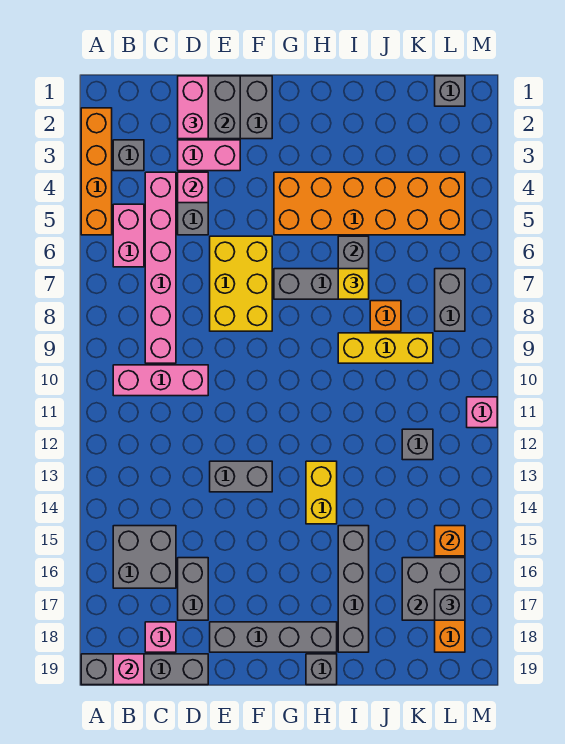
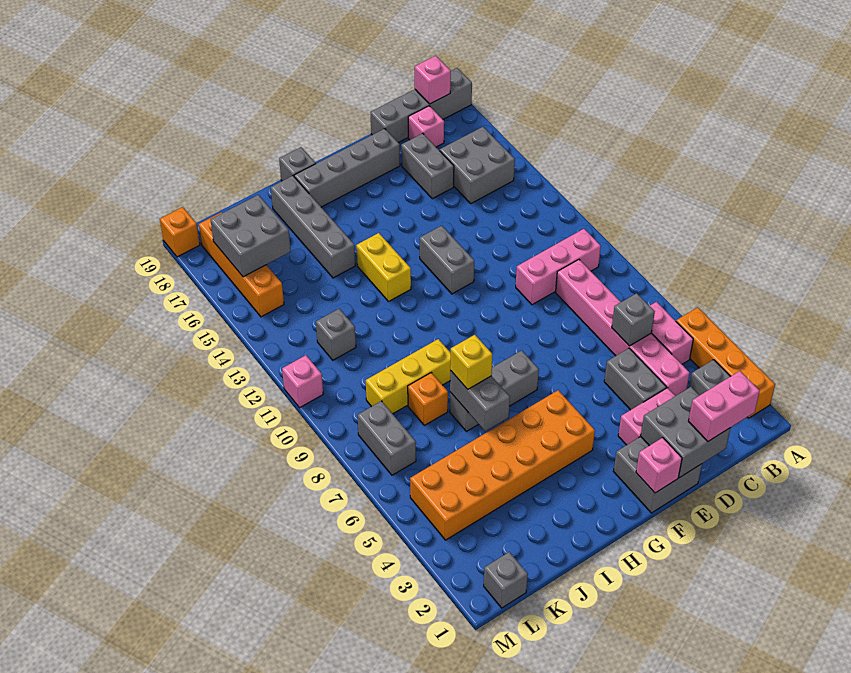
pink brick D1:D2 level 3 -> pink brick C1:D1 level 3
pink brick D4 level 2 -> pink brick F1 level 2
yellow brick E6:F8 level 1 -> none
grey brick E13:F13 level 1 -> grey brick F12:F13 level 1
orange brick L15 level 2 -> orange brick M19 level 1
grey brick L17 level 3 -> grey brick C6 level 2

